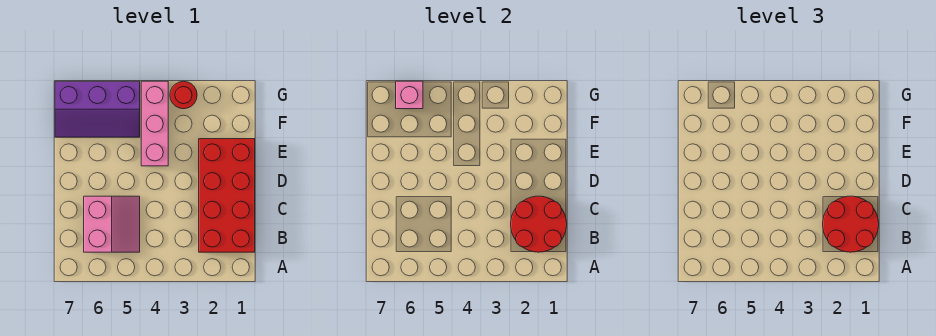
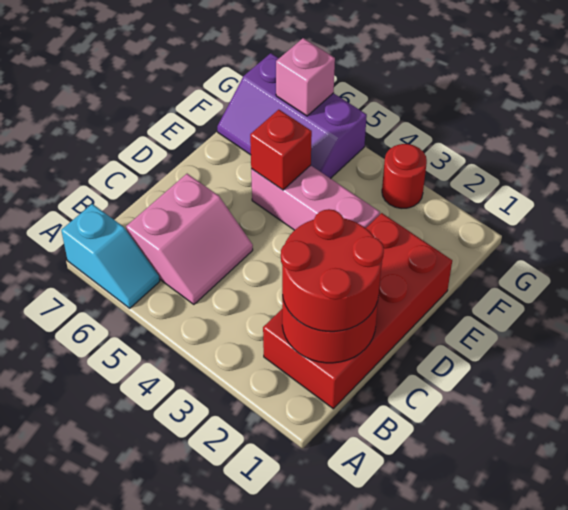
none -> cyan slope A6:A7 level 1 top 7
pink brick E4:G4 level 1 -> pink brick E3:E5 level 1
none -> red brick E5 level 2

